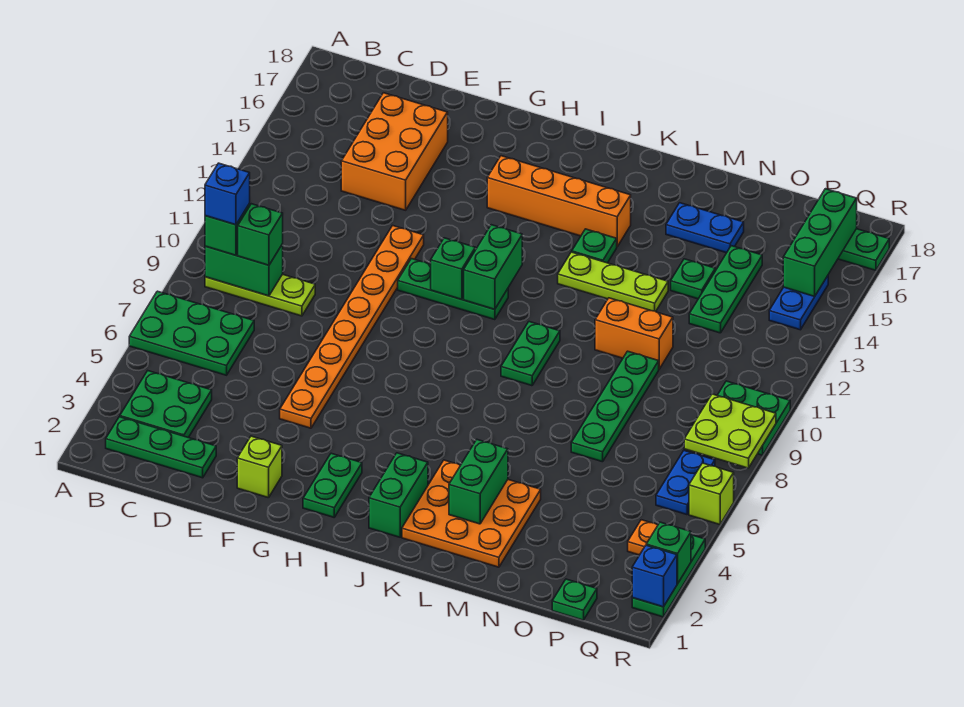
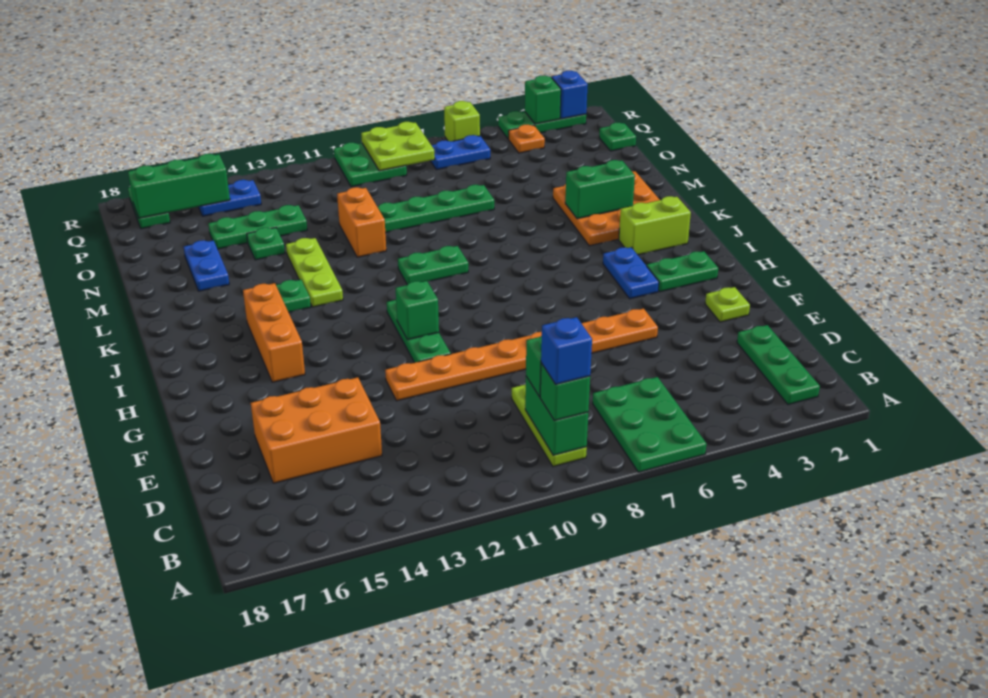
green plate B3:C4 level 1 -> none
lime brick F2 level 1 -> lime plate F2 level 1
none -> blue plate H4:I4 level 1
orange brick H15:K15 level 1 -> orange brick H15:J15 level 1
green brick I11:I12 level 2 -> none
green brick J2:J3 level 1 -> lime brick J2:J3 level 1

